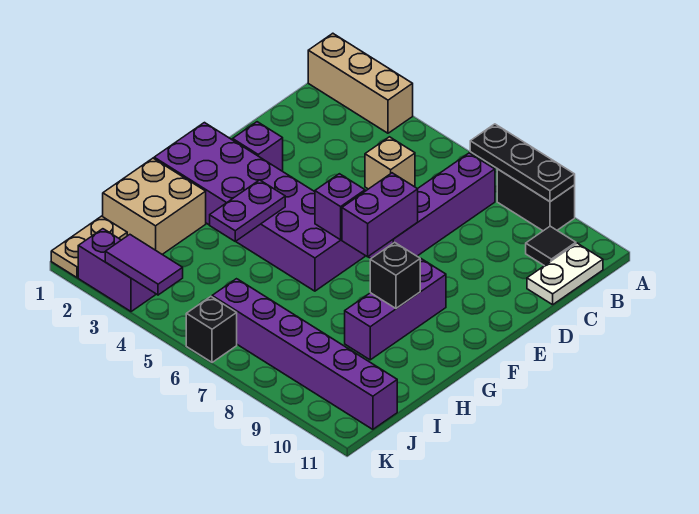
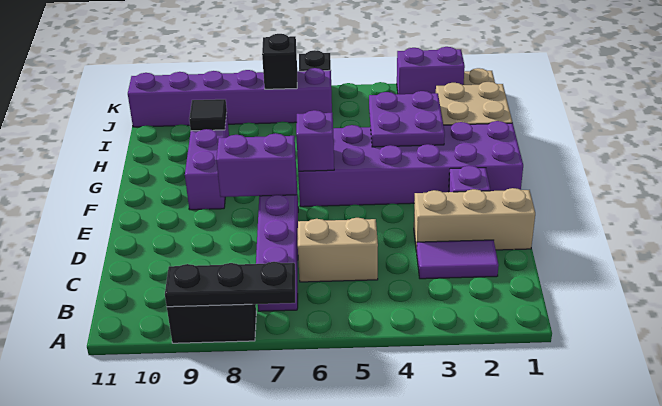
tan brick A1:A3 level 1 -> tan brick D1:D3 level 1
black tile B10 level 1 -> black tile H9 level 2
white plate B11:C11 level 1 -> none
tan brick C5 level 1 -> tan brick C5:C6 level 1
purple brick E7:F7 level 2 -> purple brick E7:E8 level 2
purple plate G4:H4 level 2 -> purple plate G3:H4 level 2
black brick G9 level 2 -> black brick J7 level 2
purple tile K3:K4 level 2 -> purple tile C2:C3 level 1

